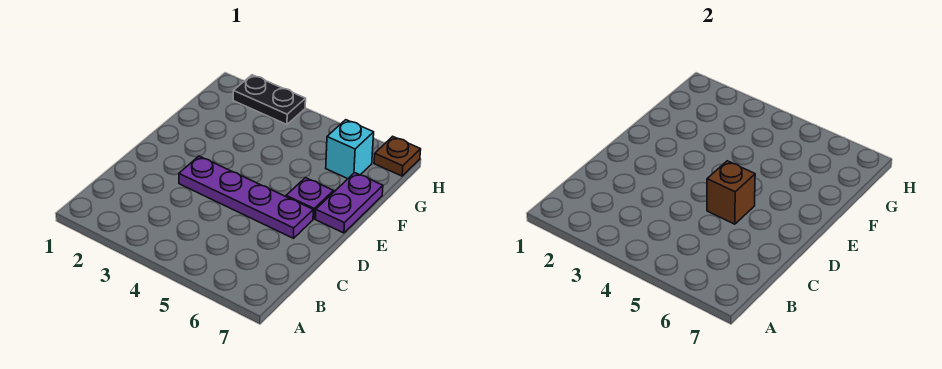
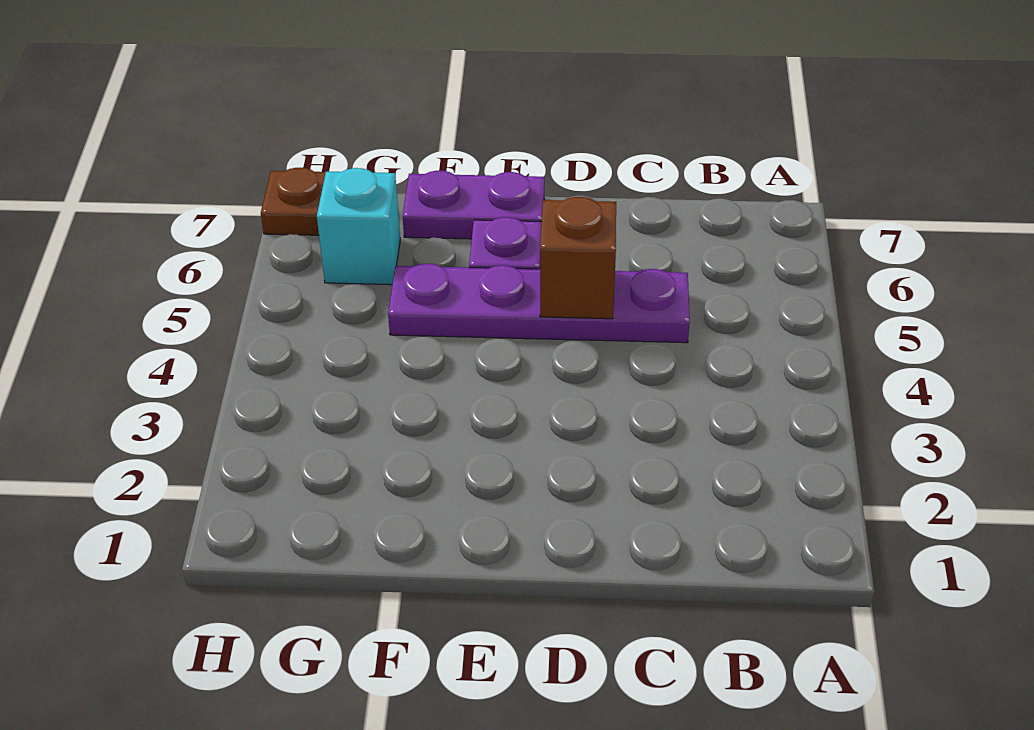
purple plate D3:D6 level 1 -> purple plate C5:F5 level 1
black plate H2:H3 level 1 -> none

